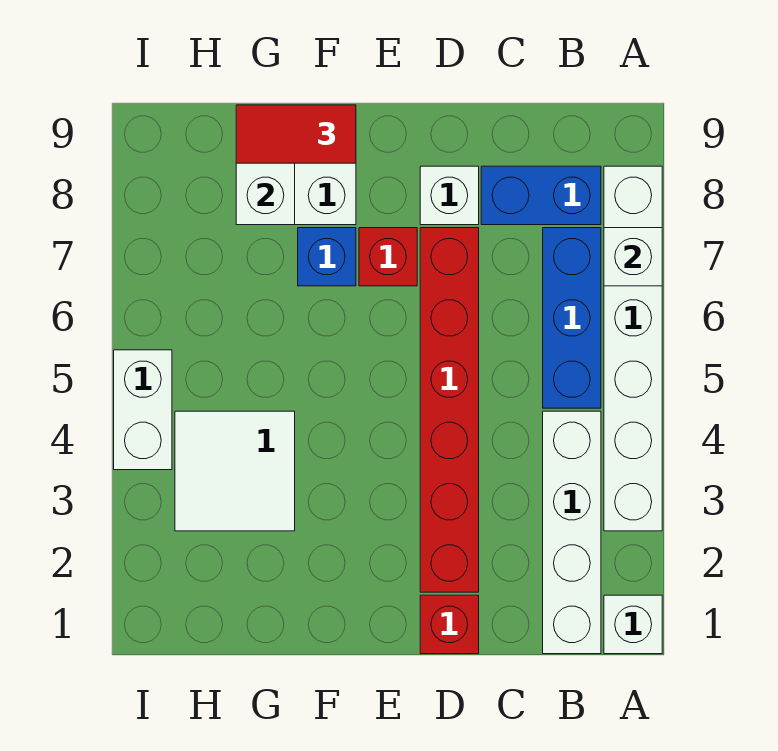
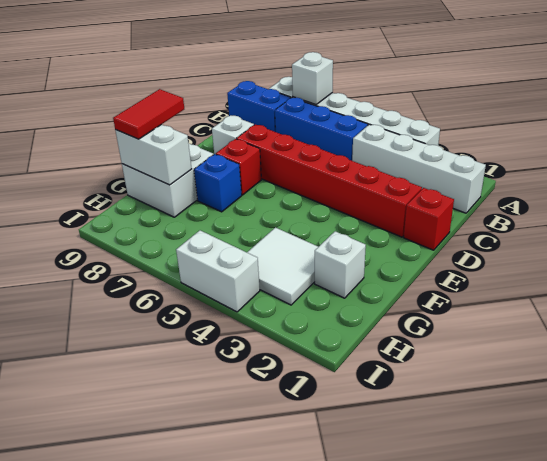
white brick A1 level 1 -> white brick G2 level 1
blue brick B8:C8 level 1 -> blue brick B8:B9 level 1

